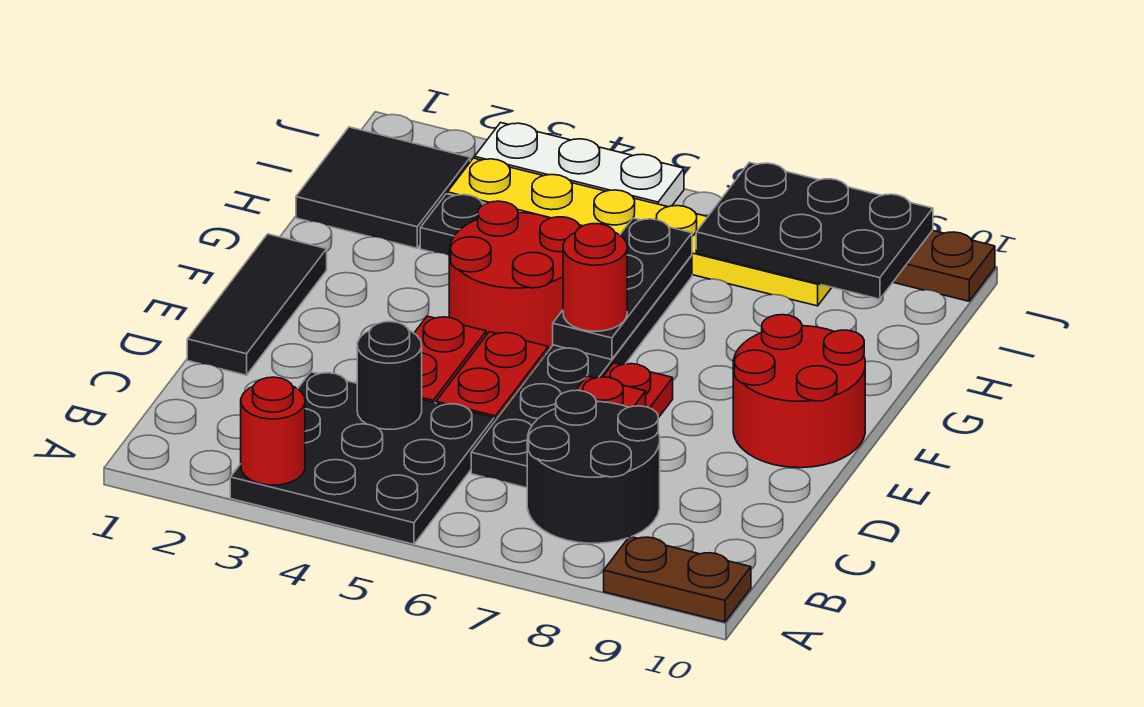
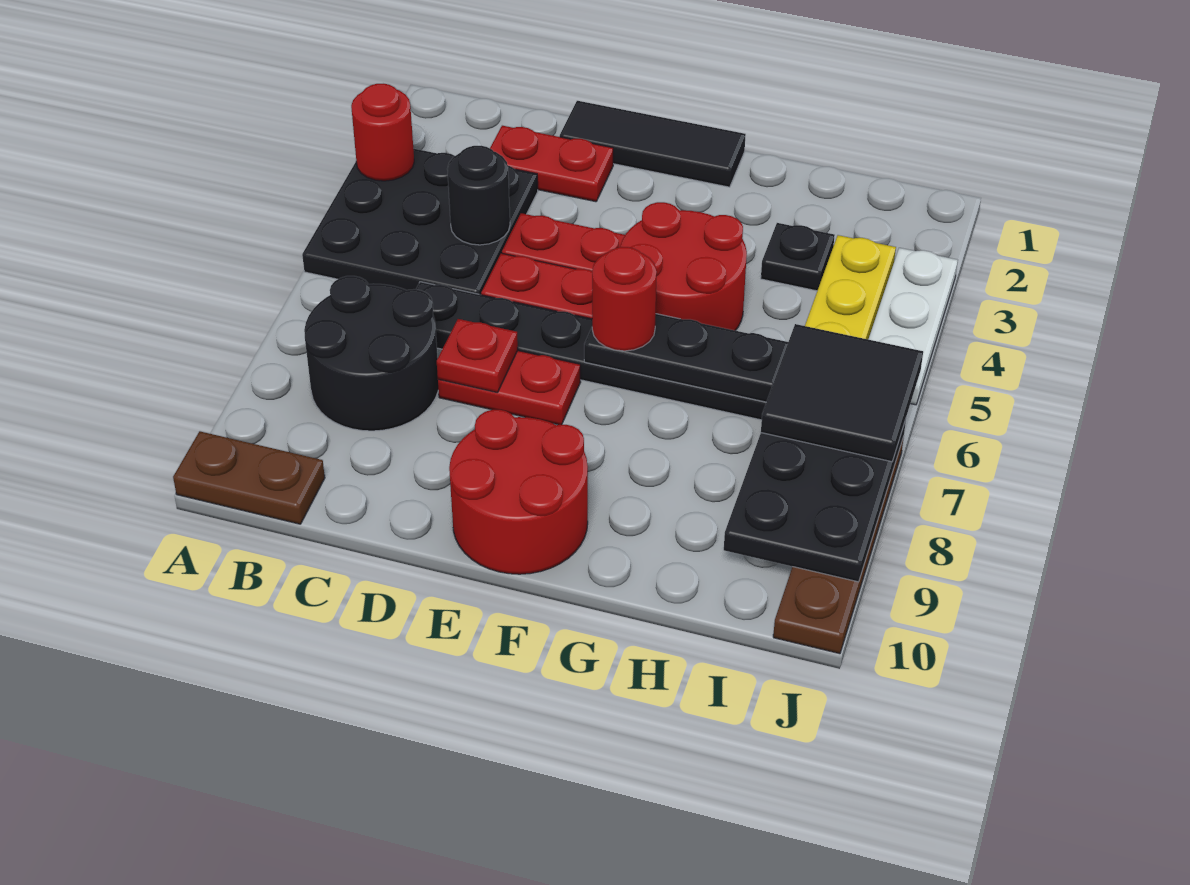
brown plate A9:A10 level 1 -> brown plate A10:B10 level 1
none -> red plate C2:D2 level 1
black tile H1:I2 level 1 -> black tile I6:J7 level 3

